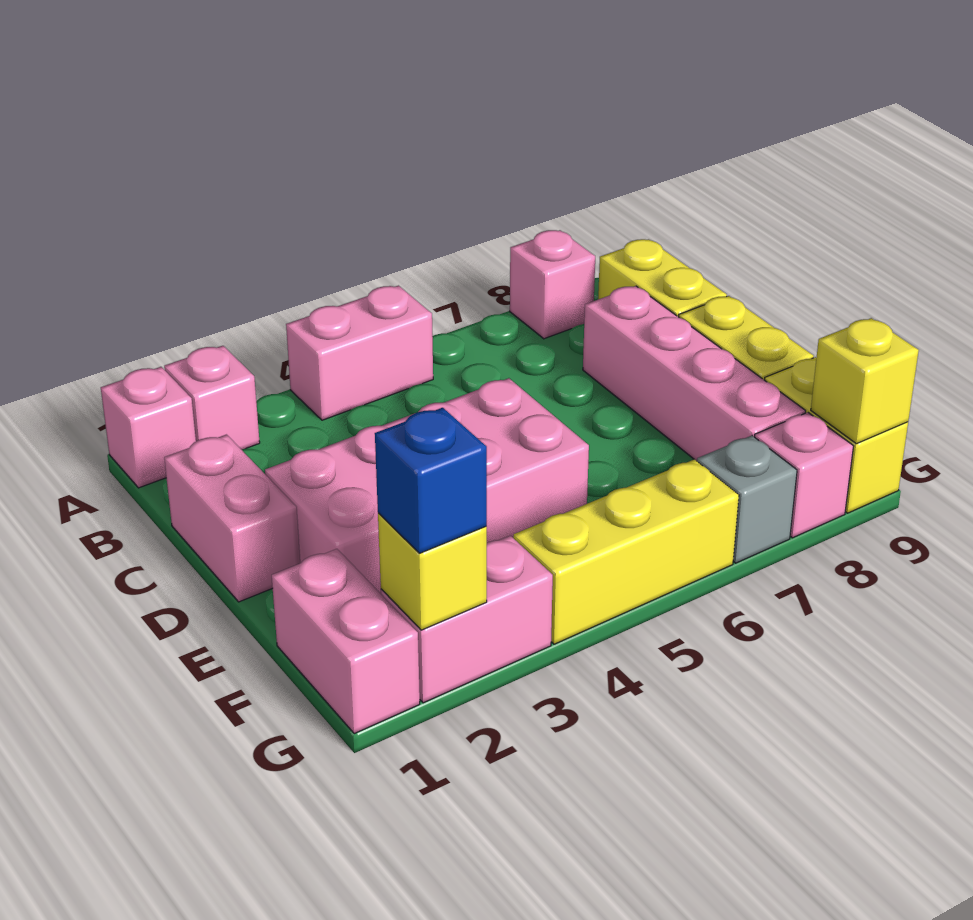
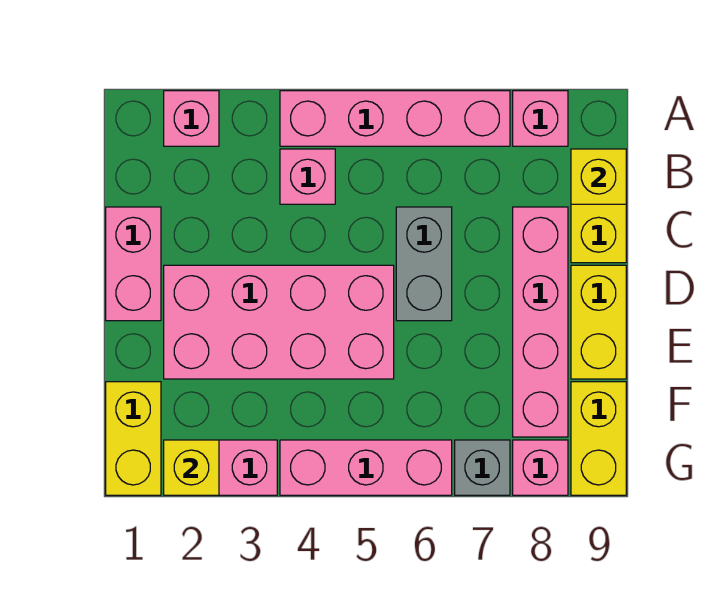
pink brick A1 level 1 -> pink brick B4 level 1
pink brick A4:A5 level 1 -> pink brick A4:A7 level 1
none -> grey brick C6:D6 level 1
pink brick F1:G1 level 1 -> yellow brick F1:G1 level 1
blue brick G2 level 3 -> none
yellow brick G4:G6 level 1 -> pink brick G4:G6 level 1
yellow brick G9 level 2 -> yellow brick B9 level 2

